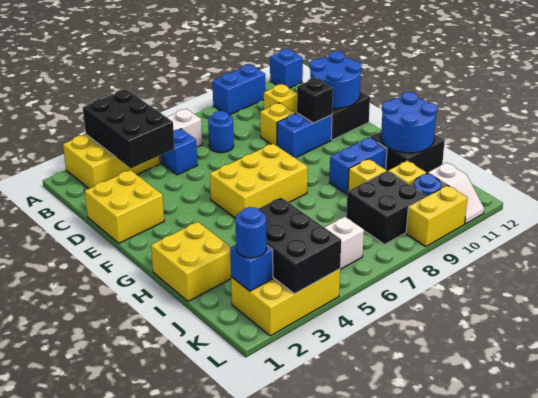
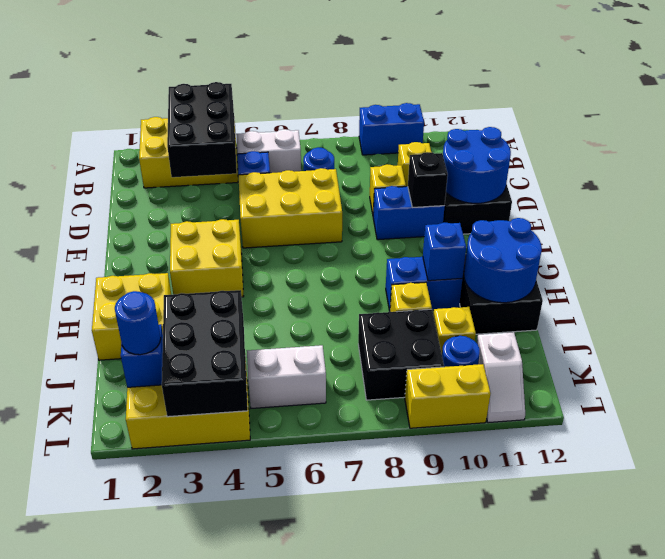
blue brick A12 level 1 -> blue brick H10 level 2
yellow brick D1:E2 level 1 -> yellow brick F3:G4 level 1
yellow brick F5:G7 level 1 -> yellow brick D5:E7 level 1

